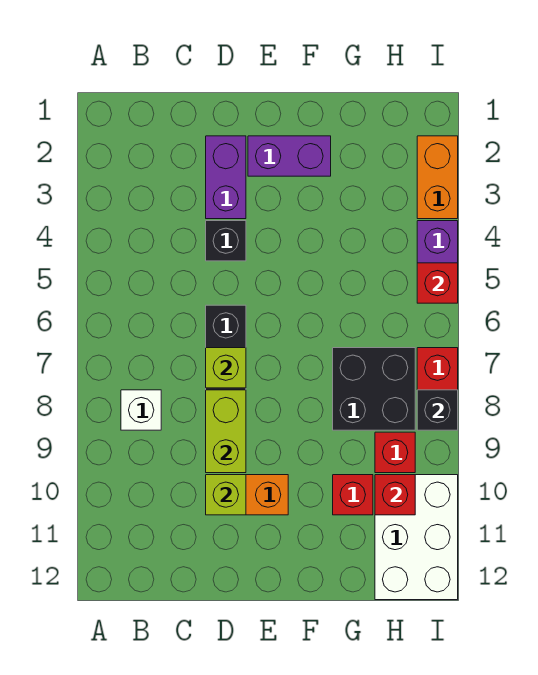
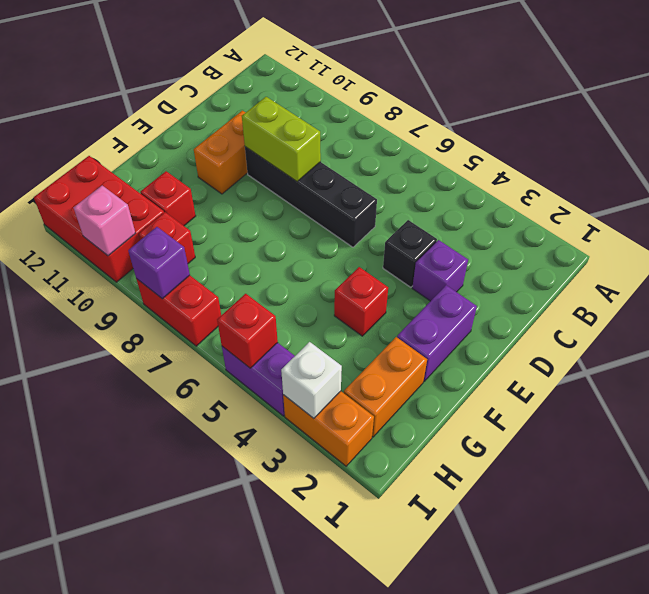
white brick B8 level 1 -> white brick I3 level 2
purple brick D2:D3 level 1 -> purple brick D3 level 1
lime brick D7 level 2 -> none
lime brick D10 level 2 -> none
none -> orange brick G2:H2 level 1
black brick G7:H8 level 1 -> none
white brick H10:I12 level 1 -> red brick H10:I12 level 1
red brick H10 level 2 -> red brick F4 level 1
black brick I8 level 2 -> purple brick I8 level 2
none -> pink brick I10 level 2

